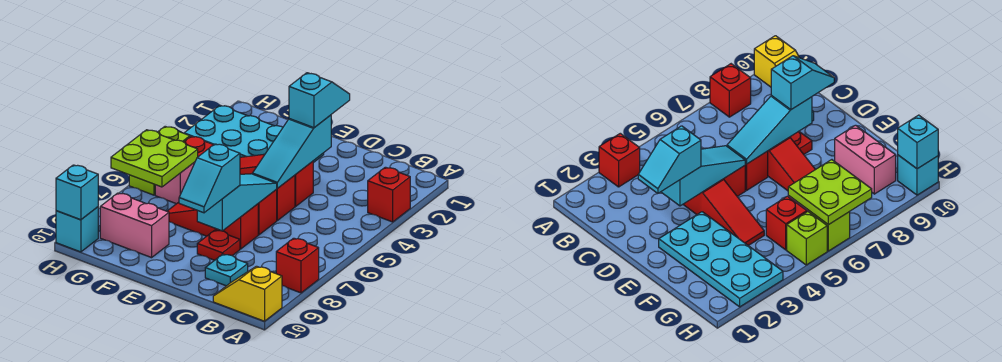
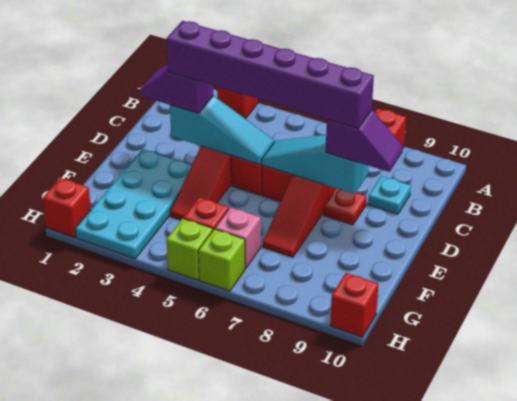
yellow slope A10:B10 level 1 top A -> none
cyan slope D2:D3 level 3 top 3 -> purple slope D2:D3 level 3 top 3
none -> purple brick D3:D8 level 4
cyan slope D8:D9 level 3 top 8 -> purple slope D8:D9 level 3 top 8
pink brick F9:G9 level 1 -> none
lime plate G6:H7 level 2 -> none
none -> red brick H1 level 1
cyan brick H10 level 1 -> red brick H10 level 1
cyan brick H10 level 2 -> none

